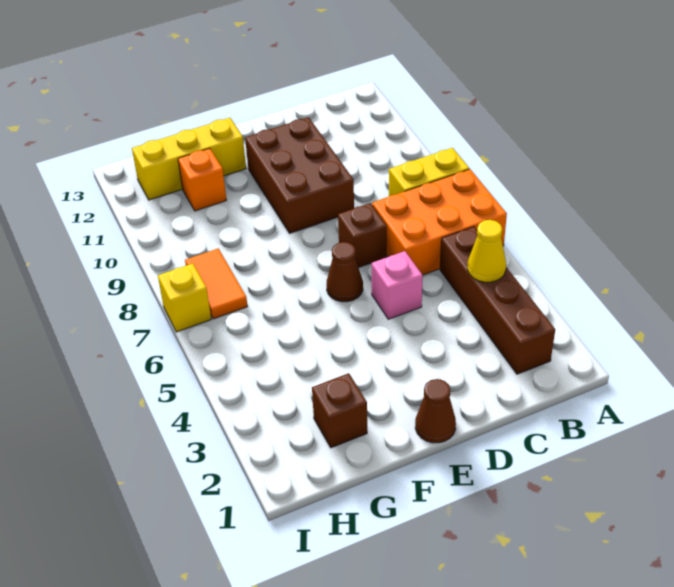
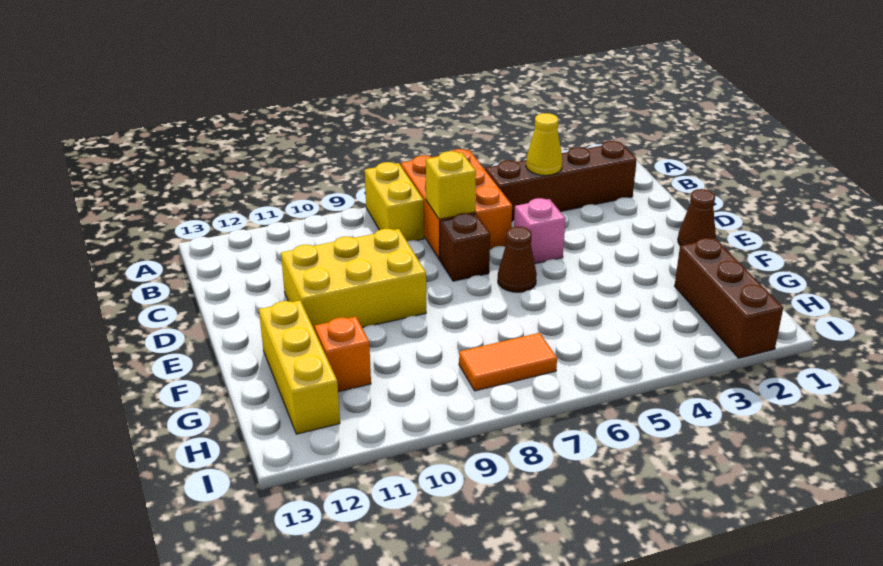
brown brick D9:E11 level 1 -> yellow brick D9:E11 level 1
brown brick G2 level 1 -> brown brick G2:I2 level 1
yellow brick I7 level 1 -> yellow brick C7 level 2

